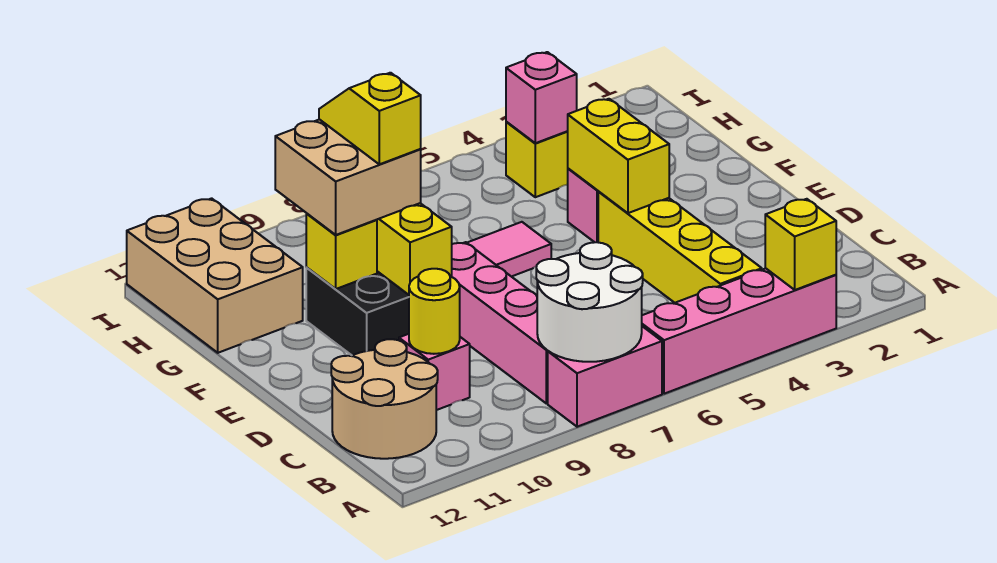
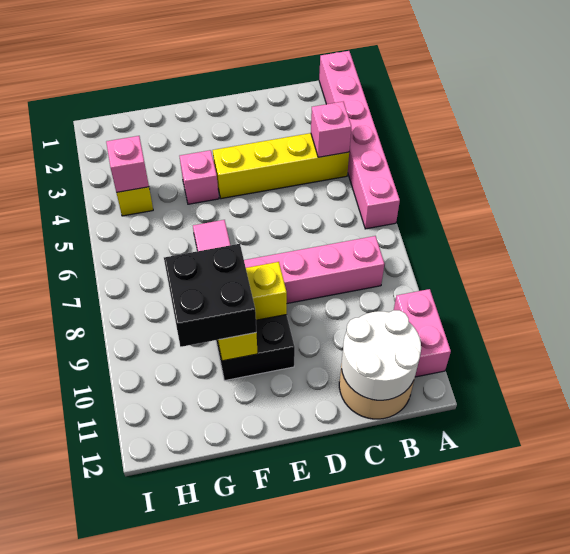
pink brick A3:A6 level 1 -> pink brick A1:A6 level 1
yellow brick A3 level 2 -> none
pink brick A7:A8 level 1 -> pink brick A10:A11 level 1
white round brick A7:B8 level 2 -> white round brick B11:C12 level 2
pink brick C10 level 1 -> pink brick B4 level 2
yellow round brick C10 level 2 -> none
yellow brick E4:F4 level 2 -> none
tan brick F9:G10 level 3 -> black brick F9:G10 level 3
yellow slope F9:G9 level 4 top F -> none
tan brick G11:I12 level 1 -> none

